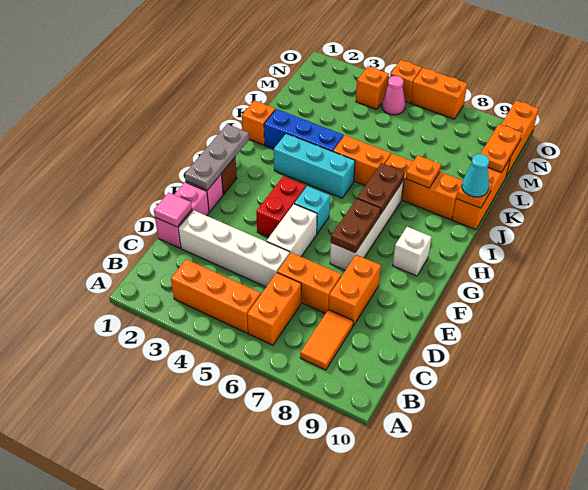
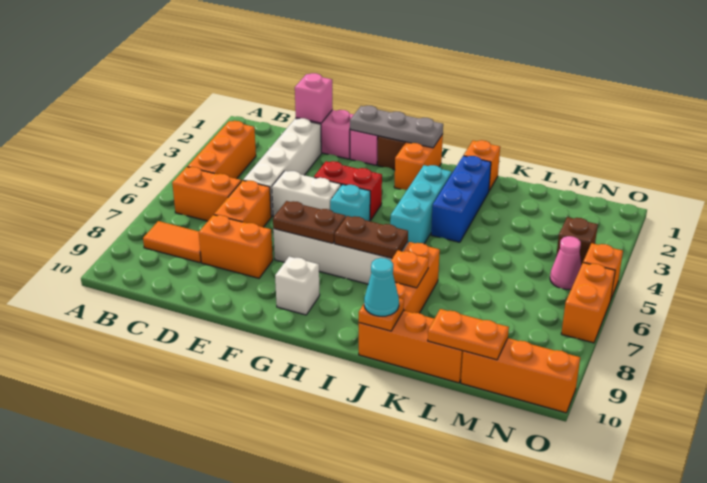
pink tile D1 level 2 -> pink brick D1 level 2
orange brick J5:J6 level 1 -> orange brick H1:H2 level 1
orange brick N4 level 1 -> brown brick N4 level 1

